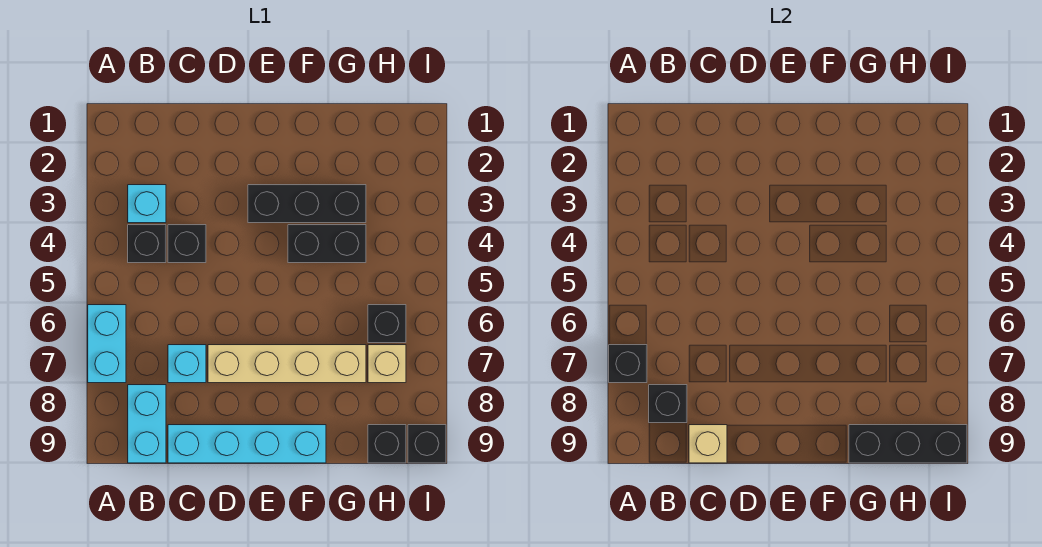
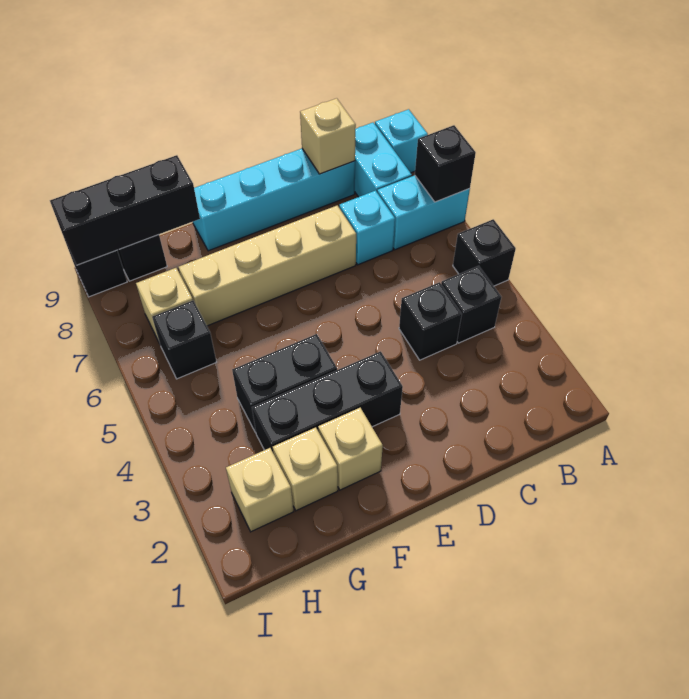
cyan brick A6:A7 level 1 -> cyan brick A7:B7 level 1
cyan brick B3 level 1 -> cyan brick A9 level 1
black brick B8 level 2 -> black brick A5 level 1
none -> tan brick F2 level 1
none -> tan brick G2 level 1
none -> tan brick H2 level 1

